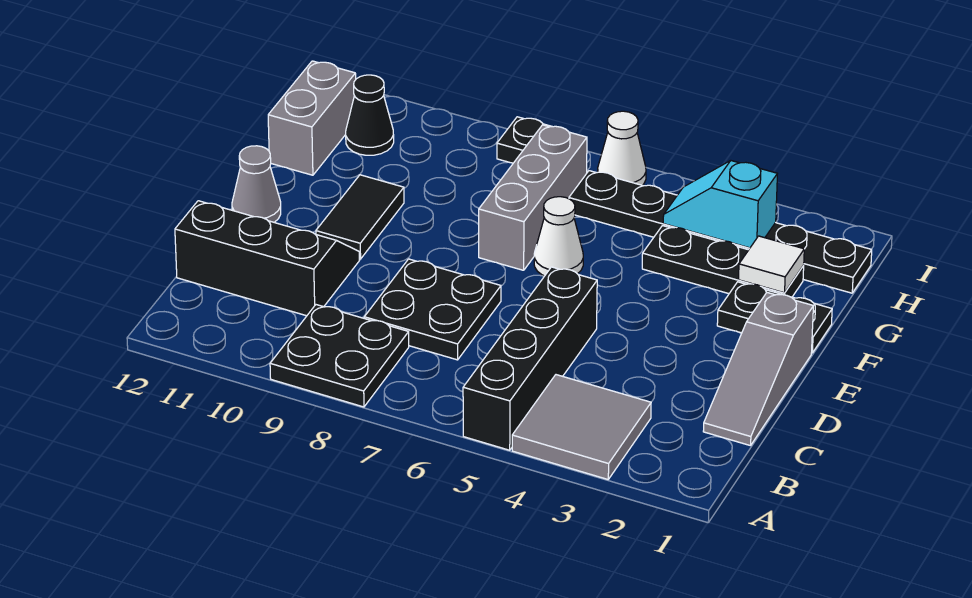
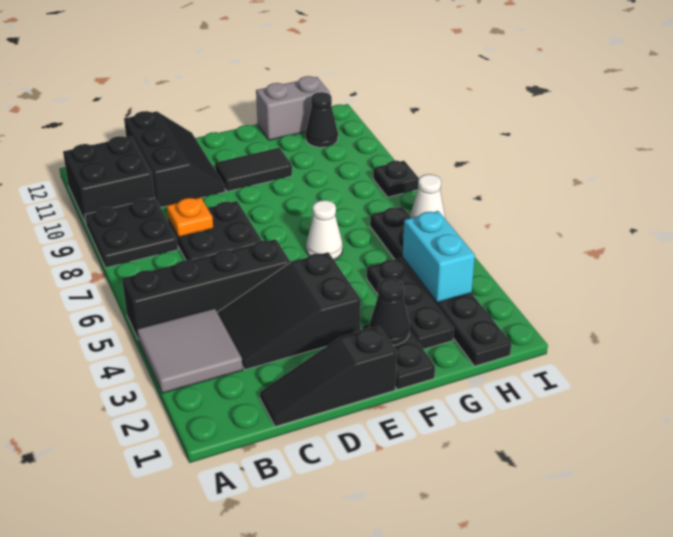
none -> black brick A10:B11 level 1
grey slope C1:E1 level 1 top E -> black slope C1:E1 level 1 top E
none -> black slope C3:E4 level 1 top E
none -> orange plate C8 level 2
grey cone E12 level 1 -> none
none -> black cone F2 level 2
grey brick F7:H7 level 1 -> none
white tile G2 level 2 -> none
cyan slope H3:H4 level 2 top 3 -> cyan brick H3:H4 level 2

